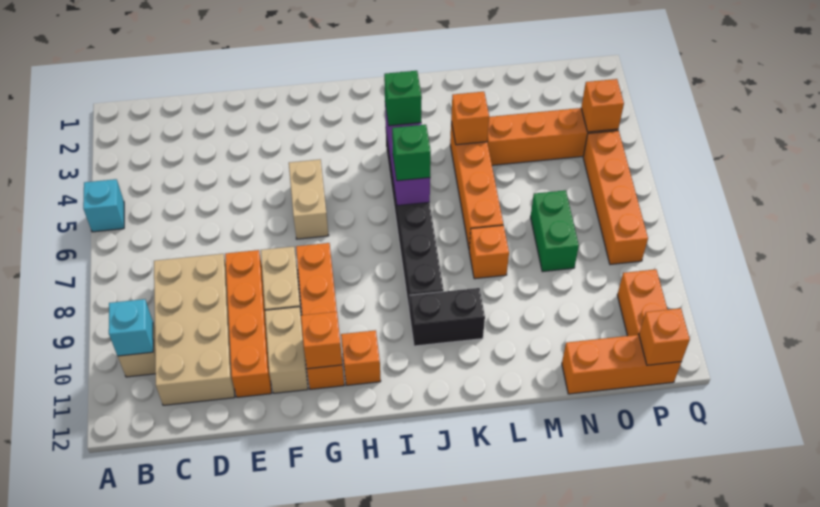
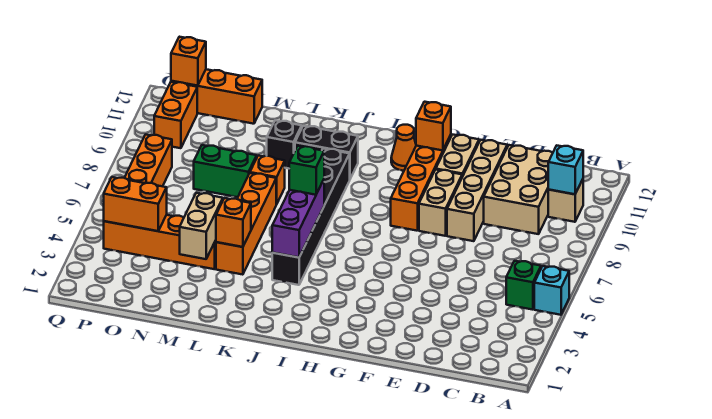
tan brick C8:D11 level 1 -> tan brick C9:D11 level 1
orange brick E8:E11 level 1 -> tan brick E8:E11 level 1
tan brick G5:G6 level 1 -> tan brick M3:M4 level 2
orange brick H11 level 1 -> orange cone H11 level 1
green brick J4 level 3 -> green brick B5 level 1
none -> black brick L10 level 1
green brick N7:N8 level 1 -> green brick M8:N8 level 1
orange brick P4 level 2 -> orange brick O4:P4 level 2

